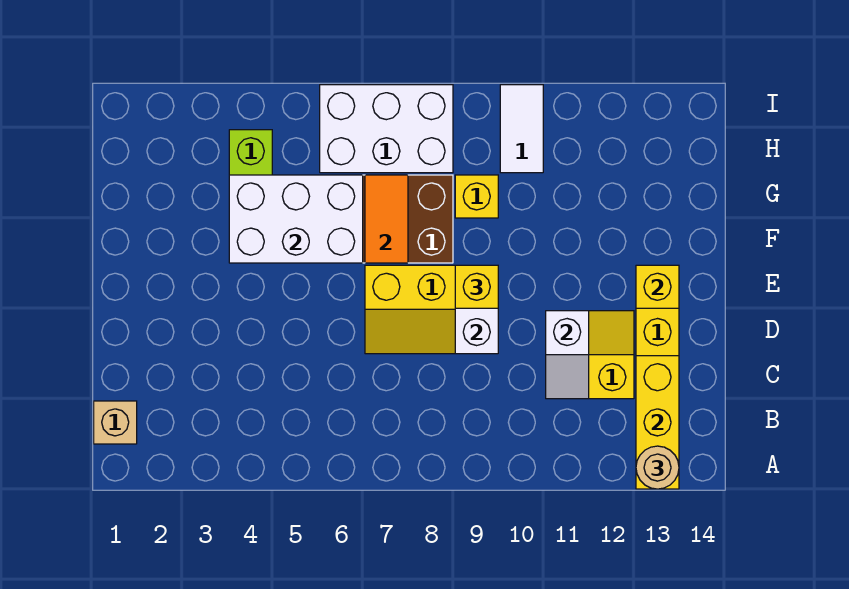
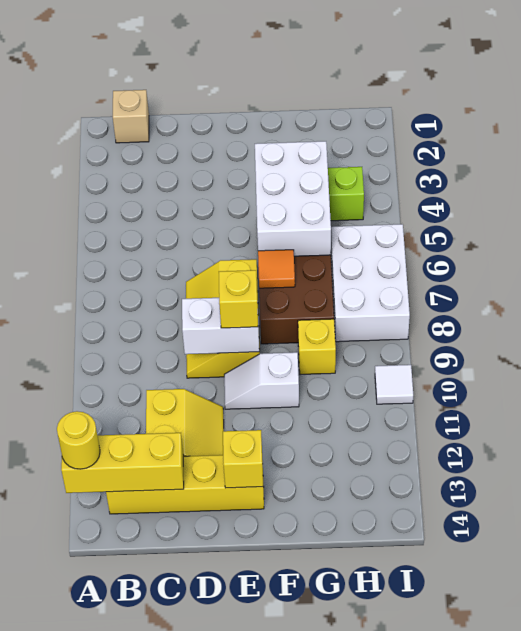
tan round brick A13 level 3 -> yellow round brick A13 level 3
white slope C11:D11 level 2 top D -> white slope E10:F10 level 1 top F
orange tile F7:G7 level 2 -> orange tile F7 level 2
white tile H10:I10 level 1 -> white tile I10 level 1

